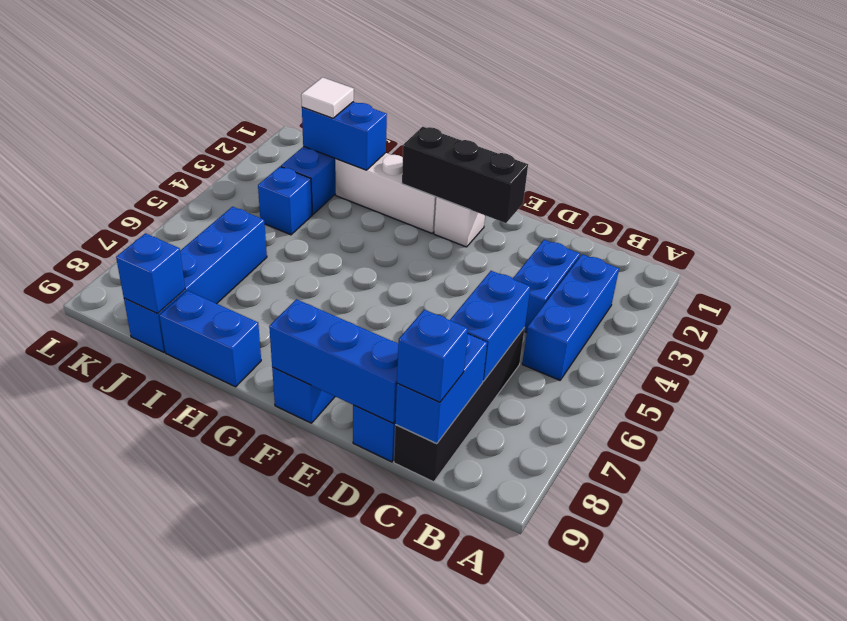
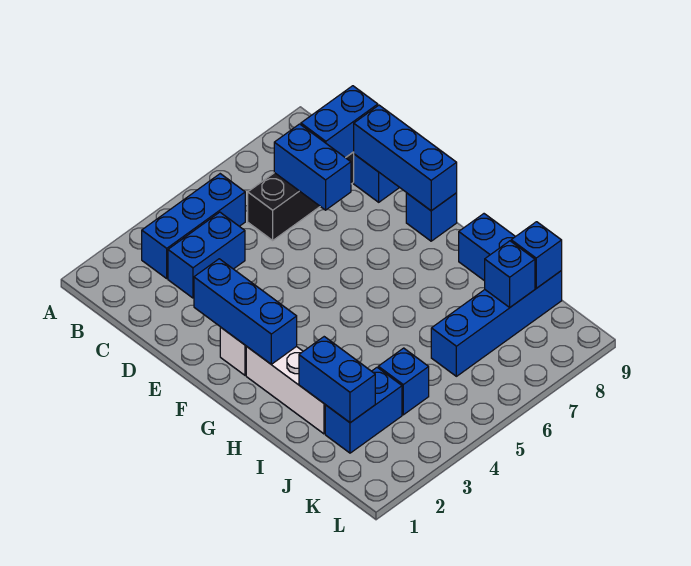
blue brick C6:C7 level 2 -> blue brick C7:D7 level 2
blue brick C9 level 3 -> blue brick J8 level 2
black brick E2:G2 level 2 -> blue brick E2:G2 level 2
white tile J2 level 3 -> none

